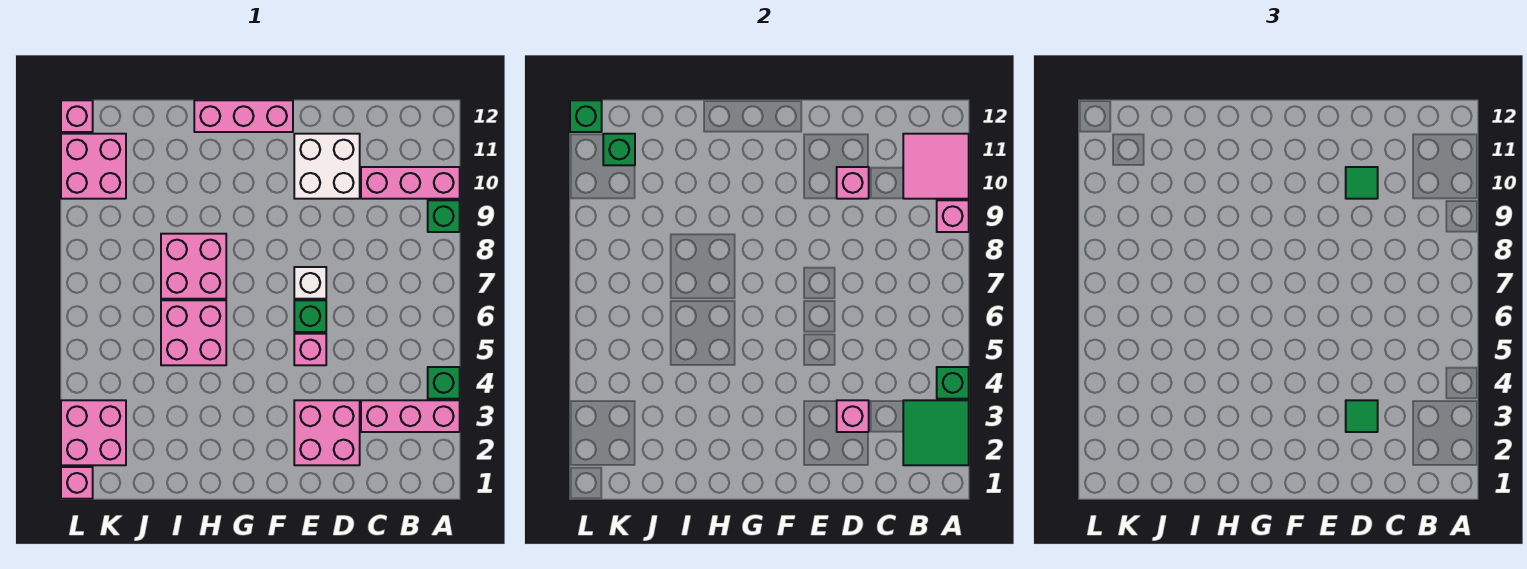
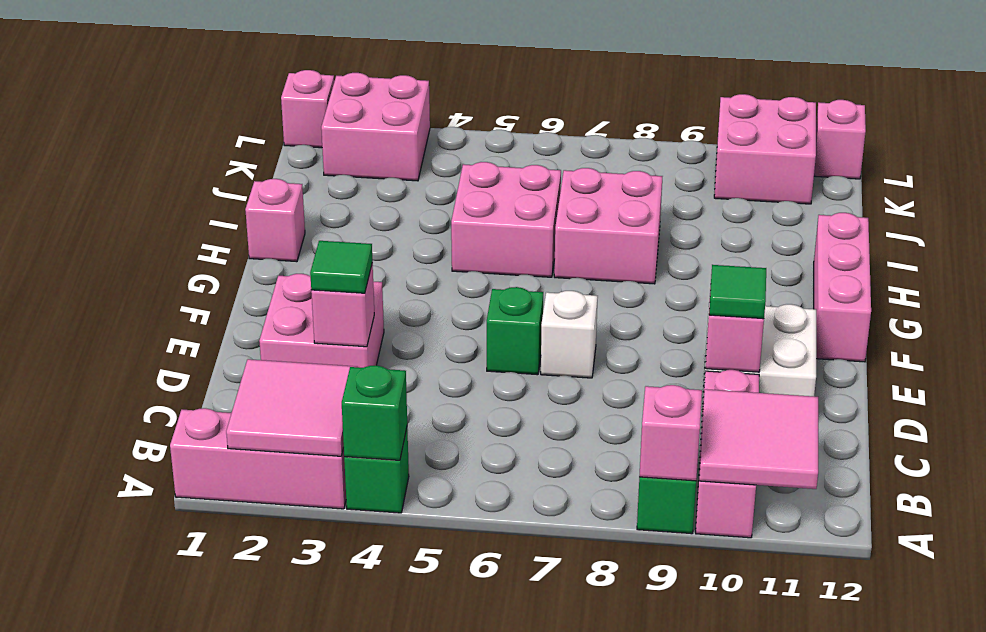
green tile A2:B3 level 2 -> pink tile A2:B3 level 2
pink brick A3:C3 level 1 -> pink brick A1:A3 level 1
pink brick E5 level 1 -> pink brick H1 level 1
green brick K11 level 2 -> none
green brick L12 level 2 -> none

